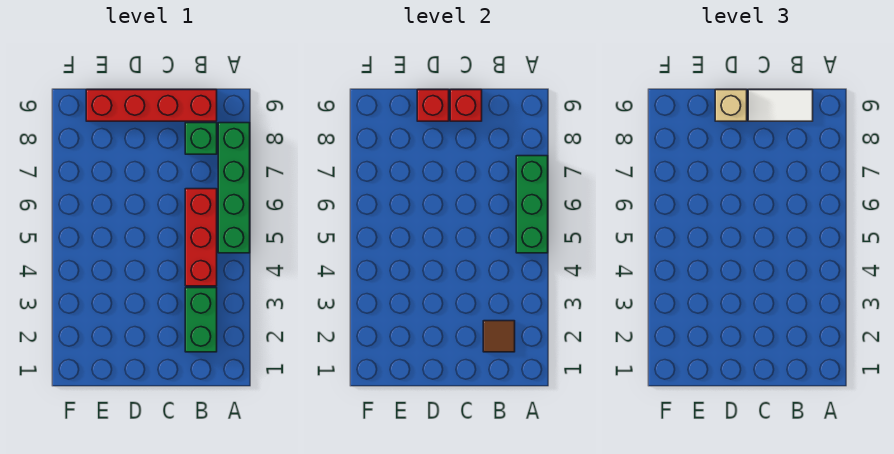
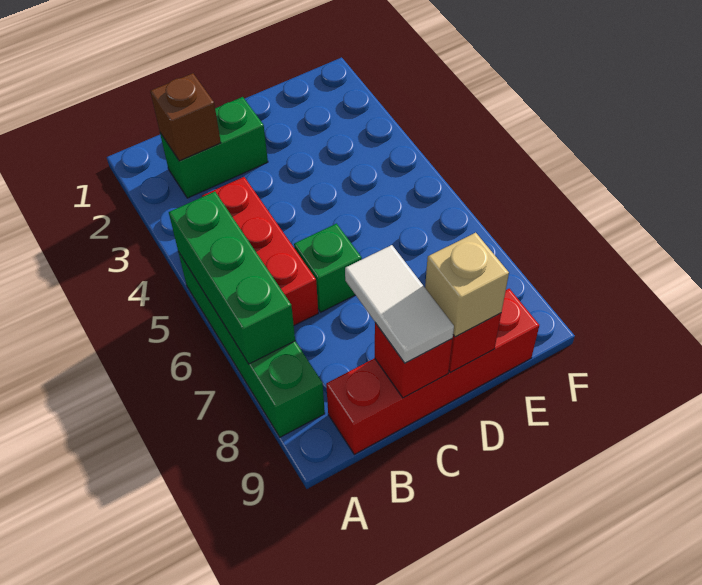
green brick B2:B3 level 1 -> green brick B2:C2 level 1
brown tile B2 level 2 -> brown brick B2 level 2
green brick B8 level 1 -> green brick C6 level 1
white tile B9:C9 level 3 -> white tile C8:C9 level 3

